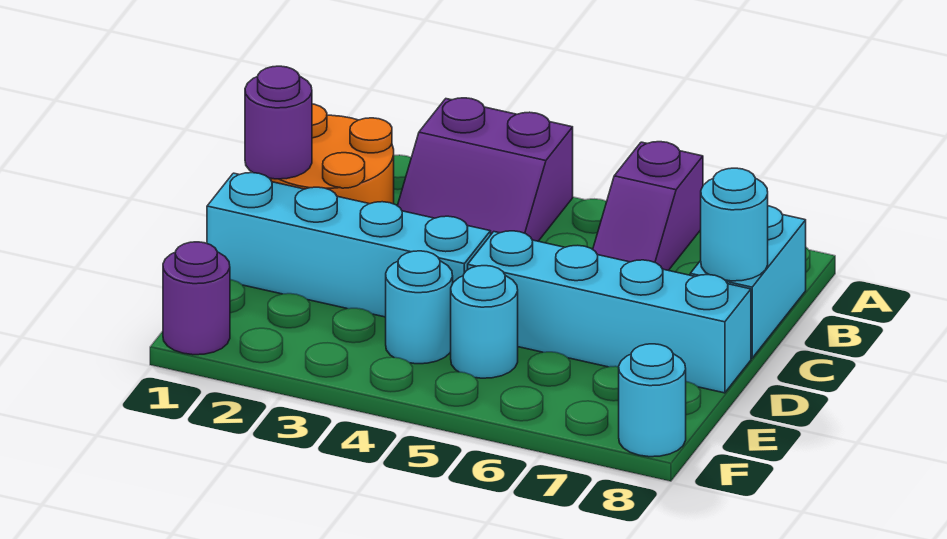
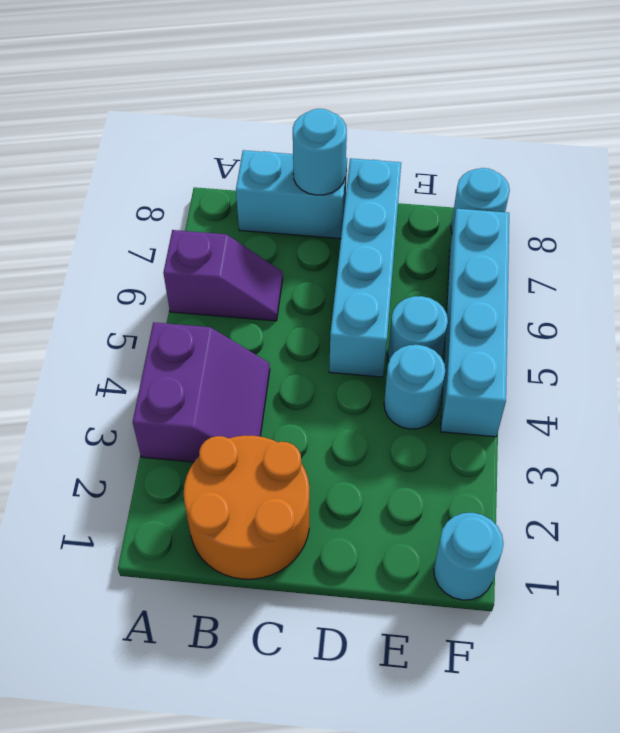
purple round brick C1 level 2 -> none
cyan brick D1:D4 level 1 -> cyan brick F4:F7 level 1
purple round brick F1 level 1 -> cyan round brick F1 level 1

